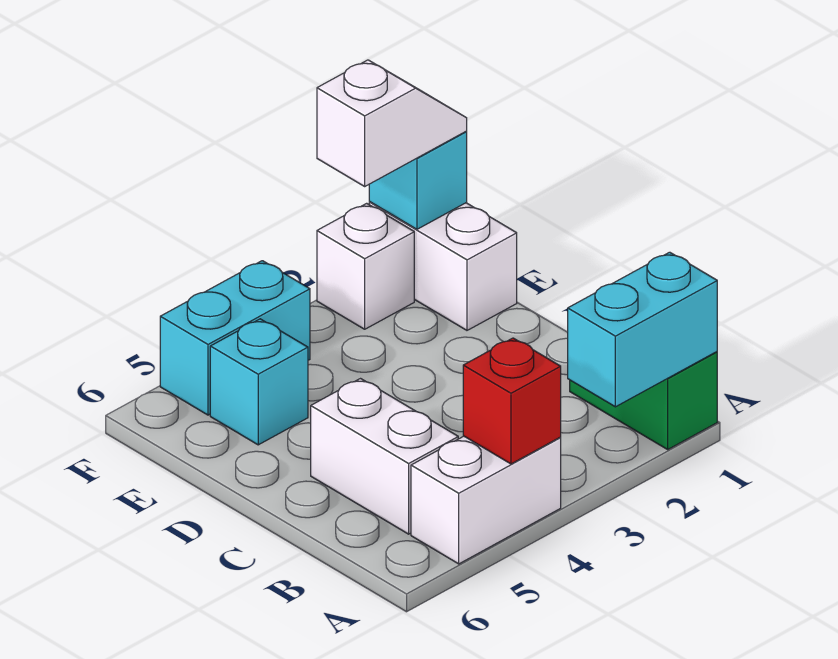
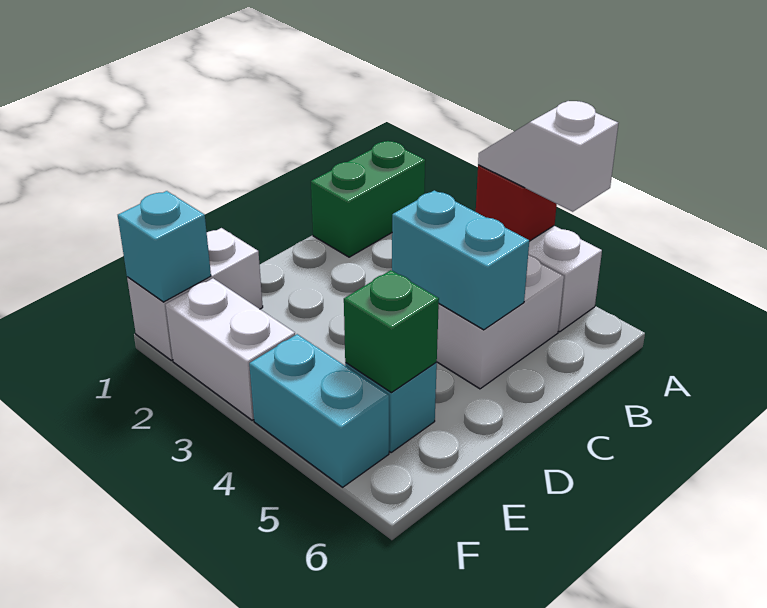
cyan brick A1:A2 level 2 -> cyan brick C4:C5 level 2
none -> green brick E5 level 2
white slope F1:F2 level 3 top 2 -> white slope A4:A5 level 3 top 5
white brick F2 level 1 -> white brick F2:F3 level 1

